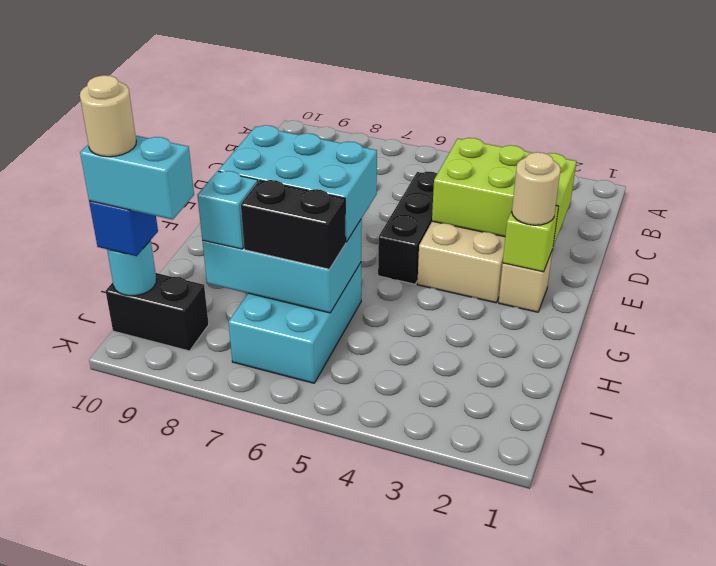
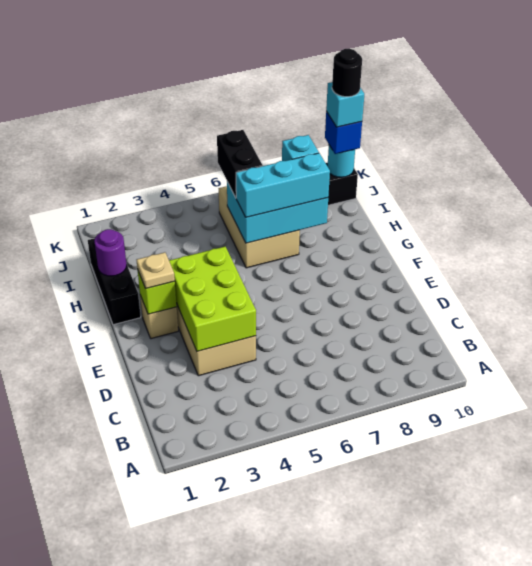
lime brick D2:E4 level 2 -> lime brick D3:F4 level 2
black brick D5:F5 level 1 -> black brick G1:I1 level 1
tan round brick F2 level 3 -> tan plate F2 level 3
cyan brick G6:H8 level 3 -> cyan brick H6:H8 level 3
none -> purple round brick H1 level 2
cyan brick H6:J7 level 1 -> tan brick H6:J7 level 1
black brick I6:I7 level 3 -> black brick I6:J6 level 3
cyan brick J9:J10 level 4 -> cyan brick J10 level 4
tan round brick J10 level 5 -> black round brick J10 level 5

